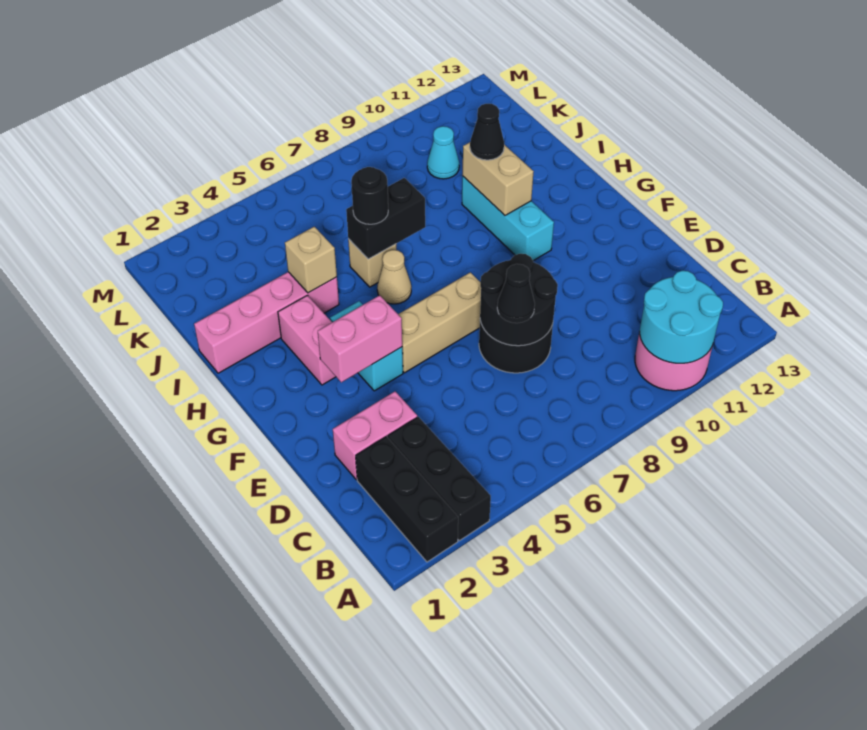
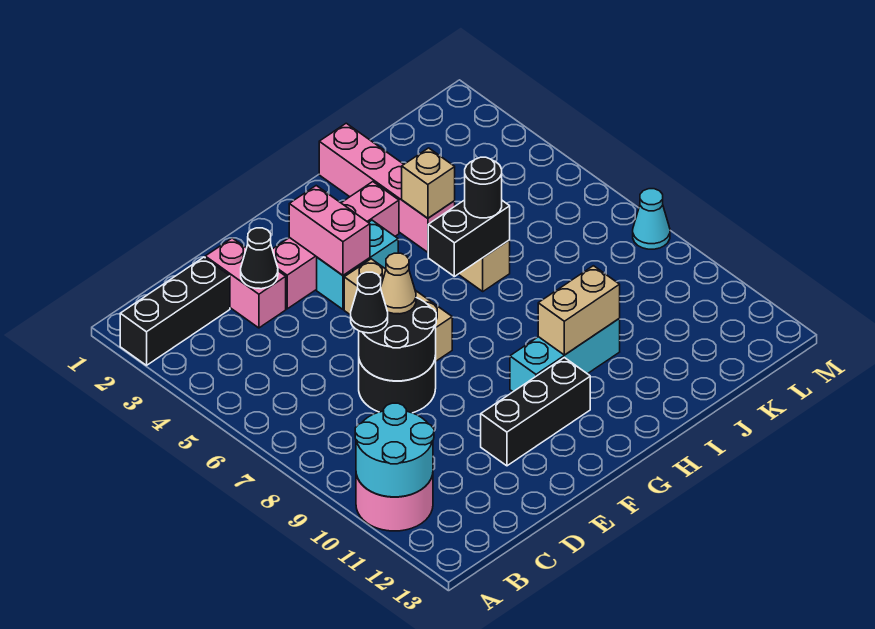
black brick A3:C3 level 1 -> black brick E11:G11 level 1
pink brick G3:H3 level 1 -> pink brick E3:H3 level 1
tan cone H6 level 1 -> tan cone E7 level 3
black brick I6:I7 level 2 -> black brick H6:I6 level 2
black cone I10 level 3 -> black cone D3 level 2
cyan cone K10 level 1 -> cyan cone M8 level 1

